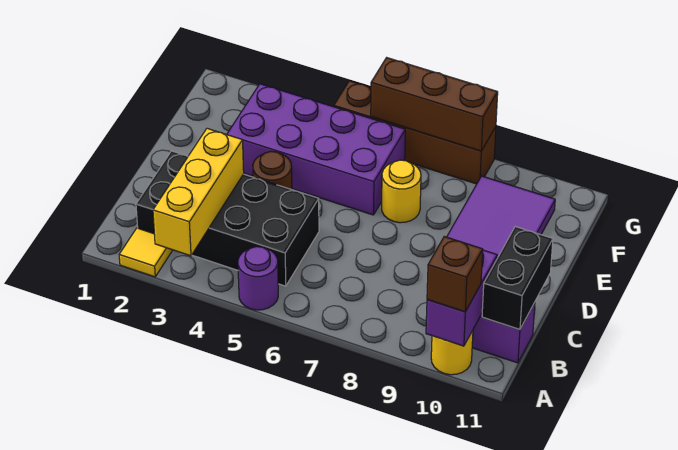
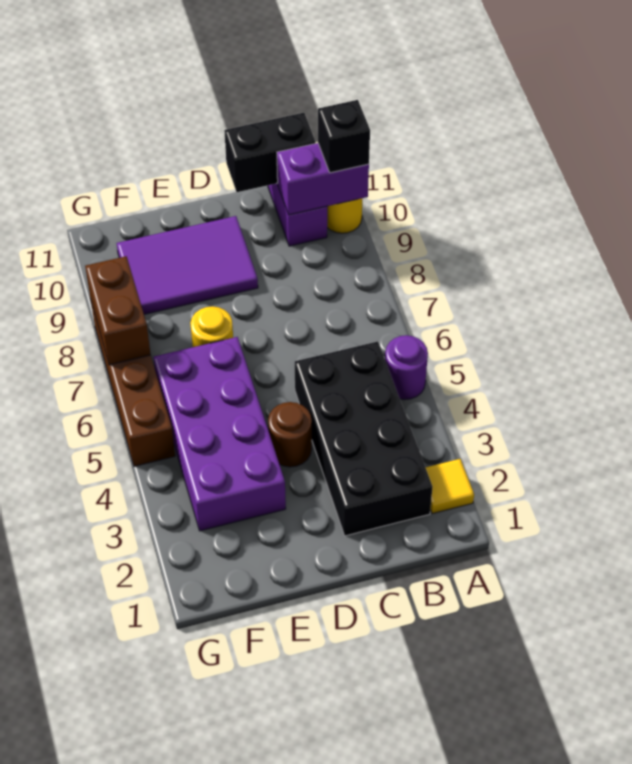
yellow brick A3:C3 level 2 -> none
brown brick A10 level 3 -> black brick A10 level 3
brown brick G6:G8 level 2 -> brown brick G7:G8 level 2

